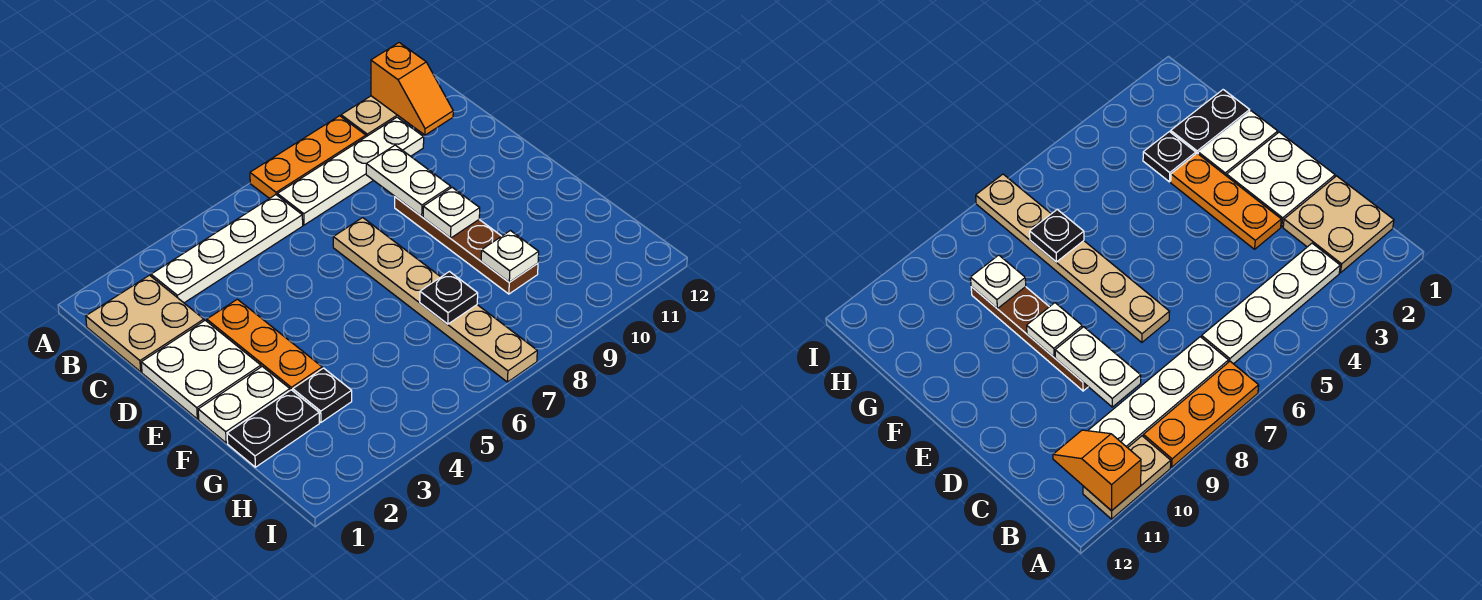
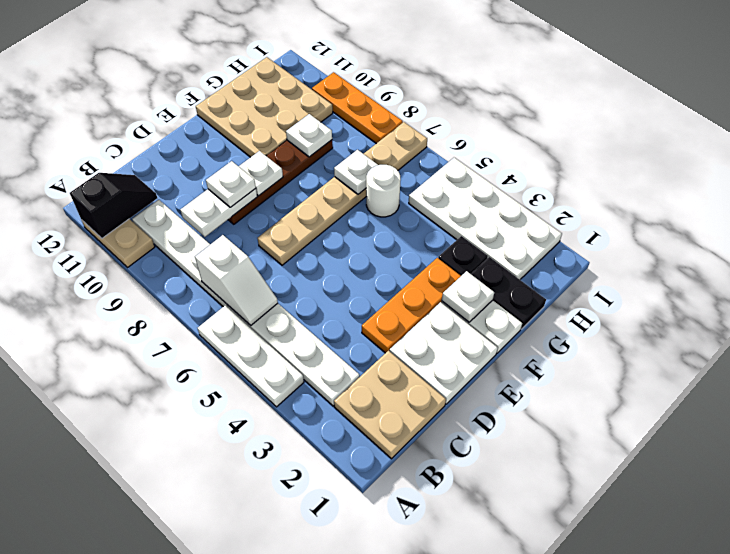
none -> white plate A4:A6 level 1
orange plate A7:A9 level 1 -> orange plate I8:I10 level 1
orange slope A11:B11 level 2 top A -> black slope A11:B11 level 2 top A
none -> white slope B6:B7 level 2 top 7
none -> white plate D9 level 3
none -> white plate F2 level 2
none -> tan plate F10:H12 level 1
none -> white round brick G6 level 1
black plate G7 level 2 -> white plate G7 level 2
none -> white plate H2:I5 level 1

